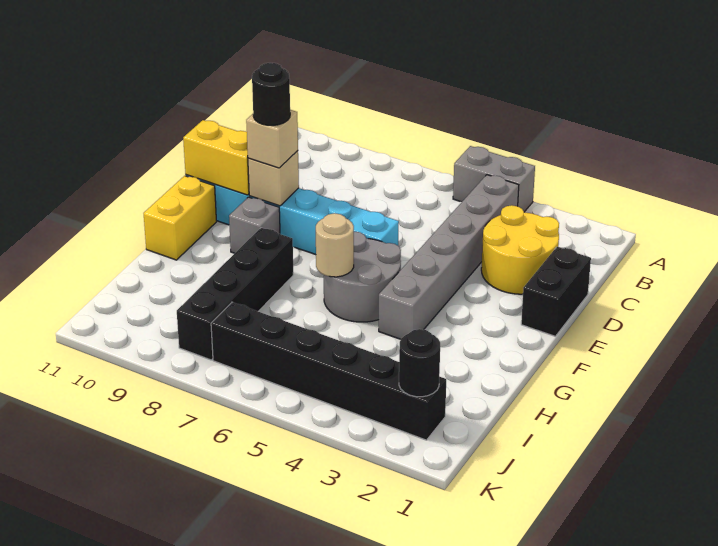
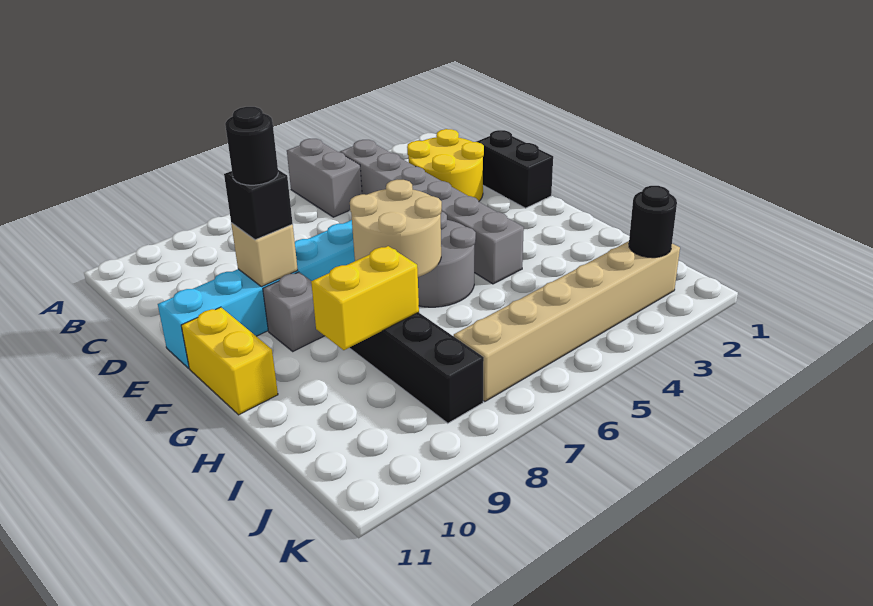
grey brick A4:A5 level 1 -> grey brick A5:B5 level 1
tan brick E9 level 3 -> black brick E9 level 3
yellow brick E10:E11 level 2 -> yellow brick H8:H9 level 2
tan round brick G6 level 2 -> tan round brick F6:G7 level 2
black brick J2:J7 level 1 -> tan brick J2:J7 level 1

